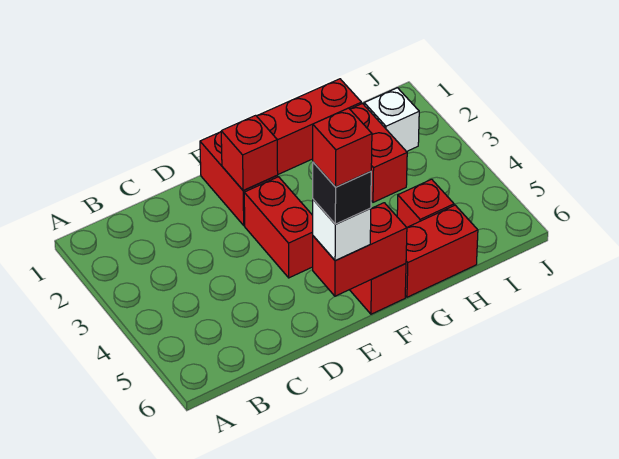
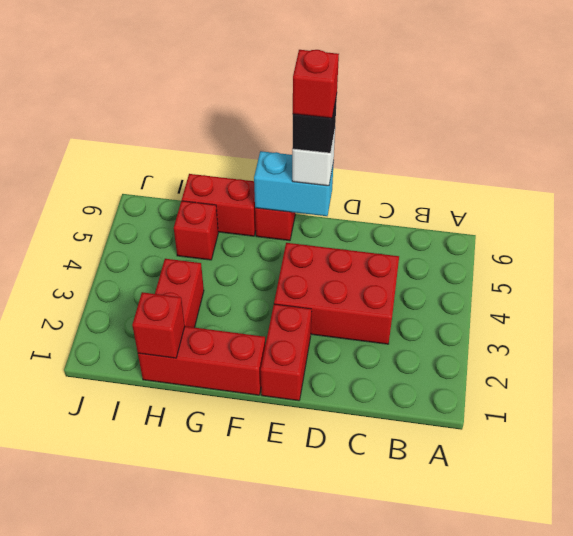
red brick E2 level 2 -> red brick H1 level 2
red brick E3:E4 level 1 -> red brick C3:E4 level 1
red brick E6:F6 level 2 -> cyan brick E6:F6 level 2
white brick I2 level 1 -> none

